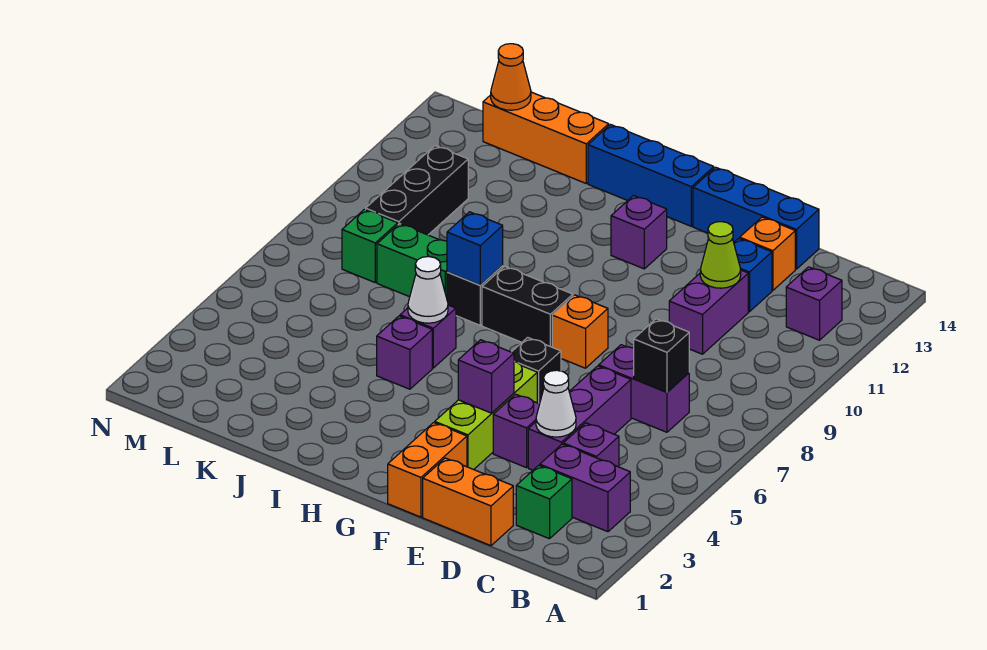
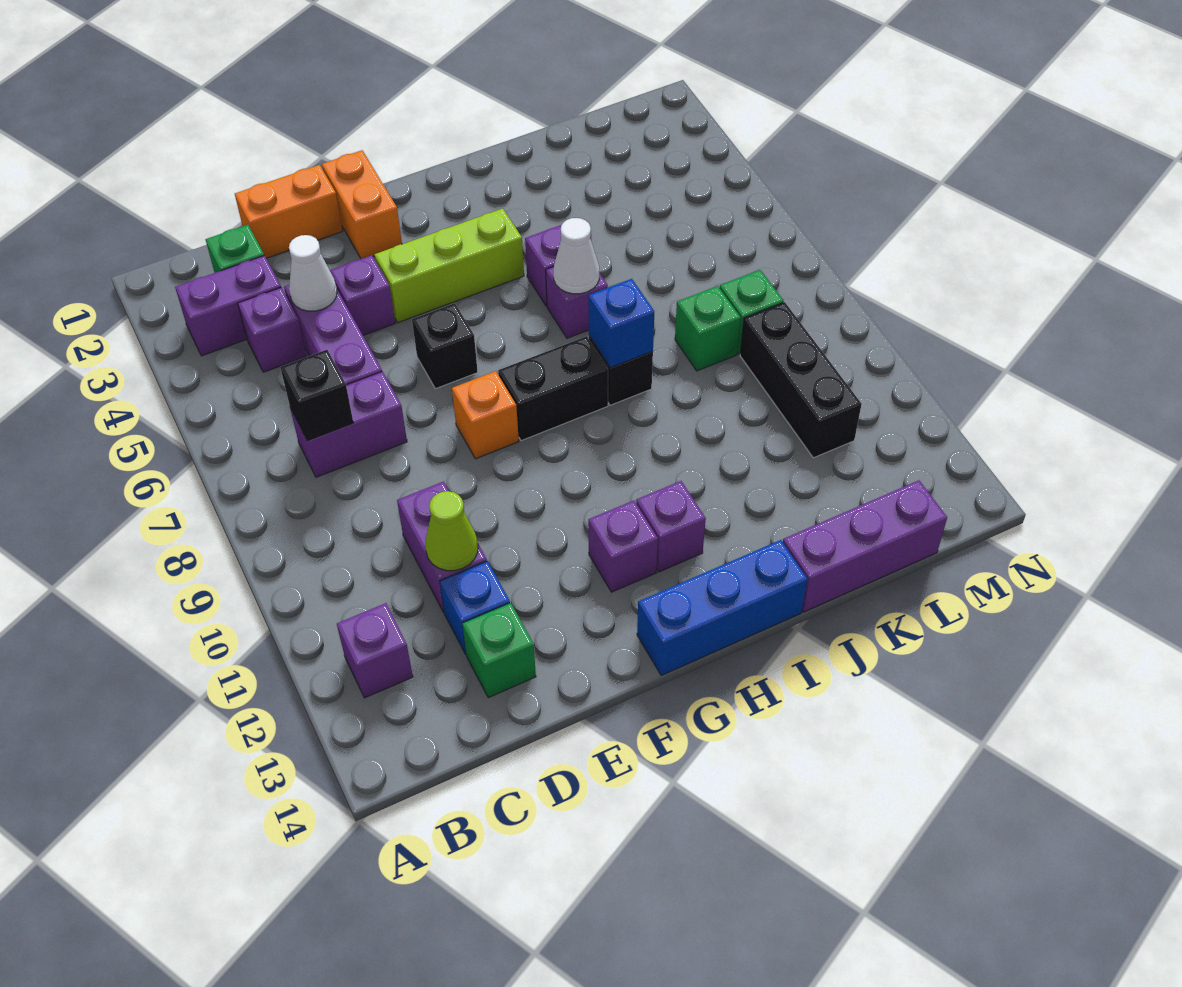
orange brick D13 level 1 -> green brick D13 level 1
blue brick D14:F14 level 1 -> none
lime brick F3:F5 level 1 -> lime brick F4:H4 level 1
purple brick F4 level 2 -> purple brick H12 level 1
green brick J8:K8 level 1 -> green brick K8 level 1
orange brick J14:L14 level 1 -> purple brick J14:L14 level 1
orange cone L14 level 2 -> none

